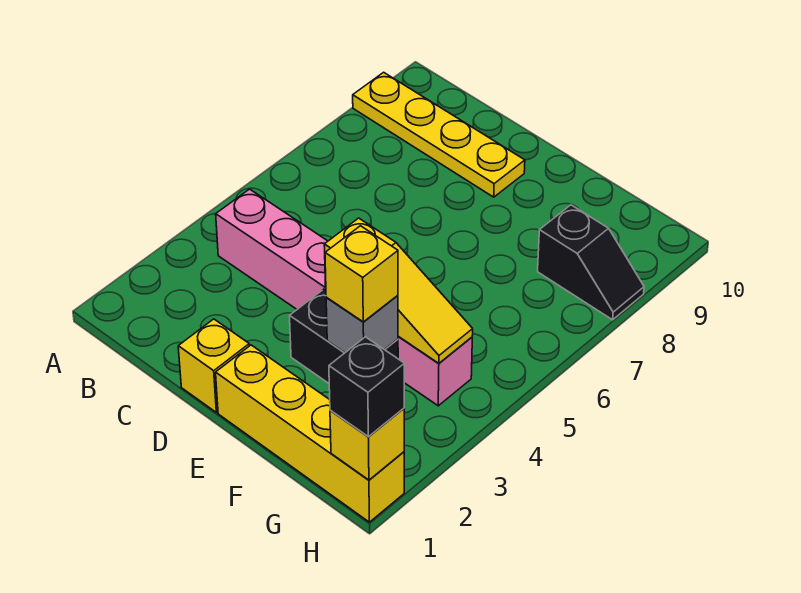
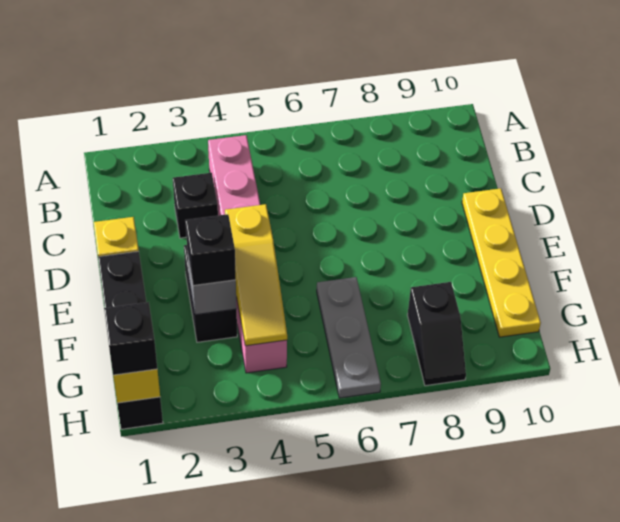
yellow plate A9:D9 level 1 -> yellow plate D10:G10 level 1
none -> black brick C3 level 1
yellow brick E1:H1 level 1 -> black brick E1:H1 level 1
yellow brick F3 level 3 -> black brick F3 level 3
none -> grey plate F6:H6 level 1

